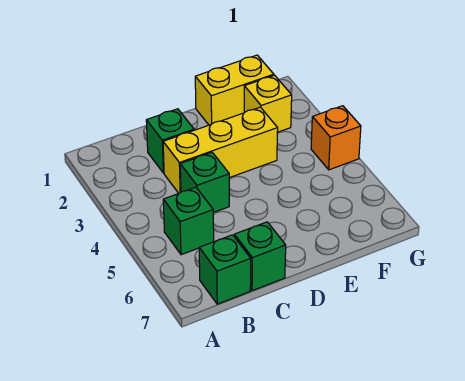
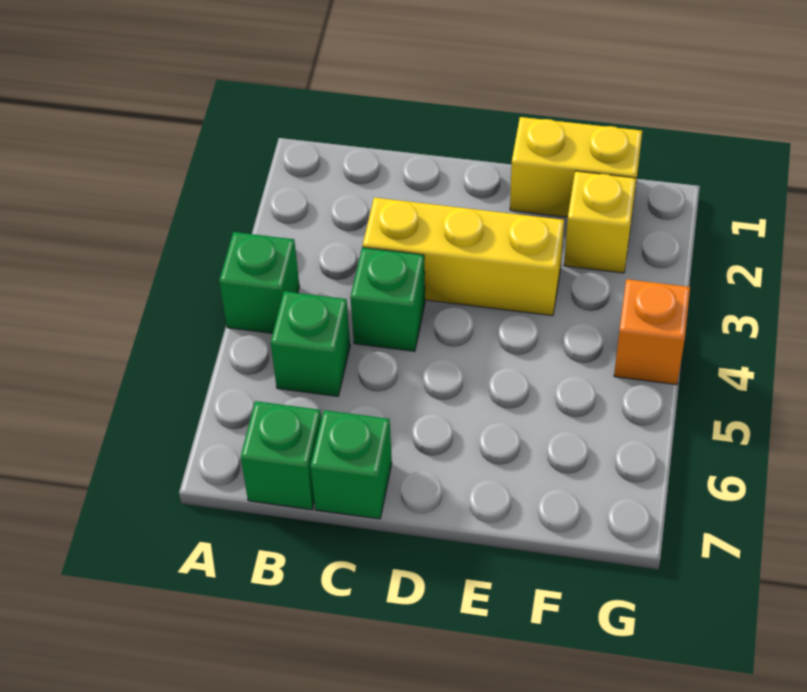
green brick C2 level 1 -> green brick A4 level 1

